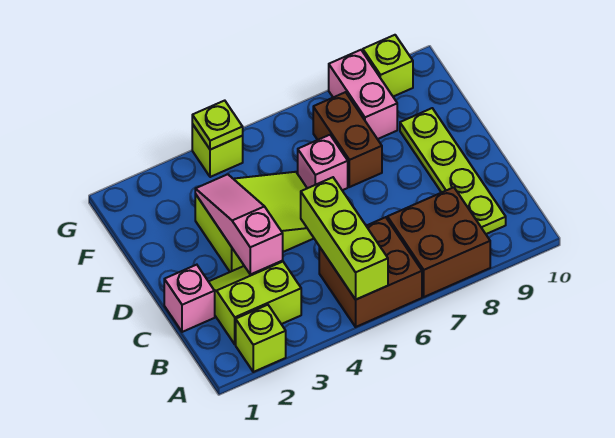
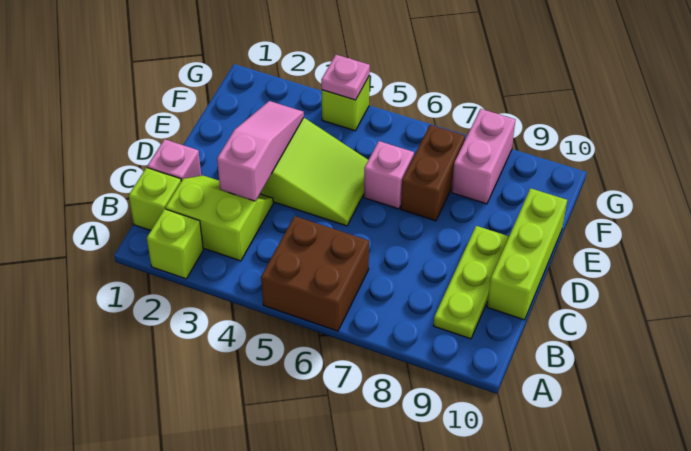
lime brick A5:C5 level 2 -> lime brick C10:E10 level 1
brown brick A7:B8 level 1 -> none
lime plate B9:E9 level 1 -> lime plate B9:D9 level 1
lime plate G4 level 2 -> pink plate G4 level 2
lime brick G9 level 1 -> lime brick B1 level 1

